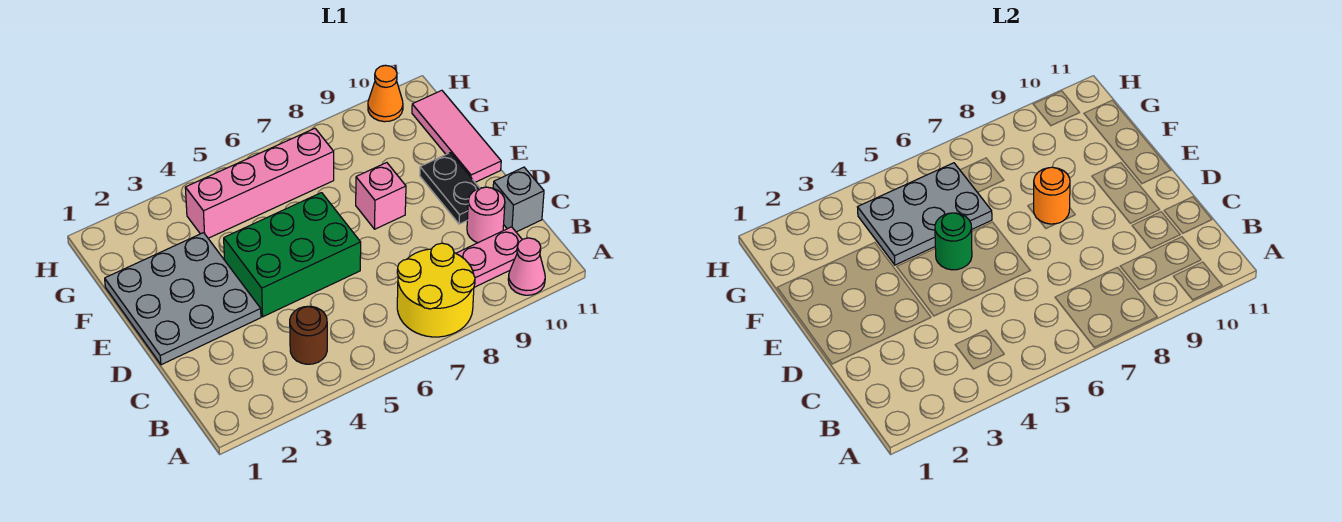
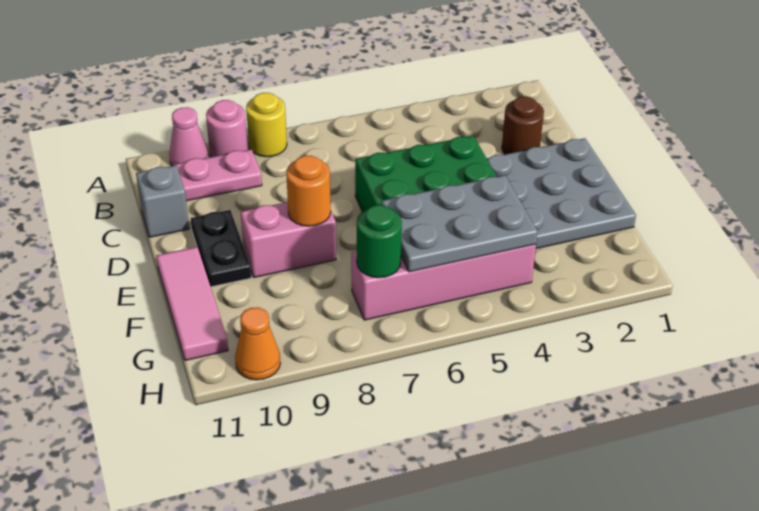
yellow round brick A7:B8 level 1 -> yellow round brick A8 level 1
brown round brick B4 level 1 -> brown round brick C2 level 1
pink round brick C10 level 1 -> pink round brick A9 level 1
green round brick E5 level 2 -> green round brick G7 level 2
pink brick E8 level 1 -> pink brick E8:E9 level 1

